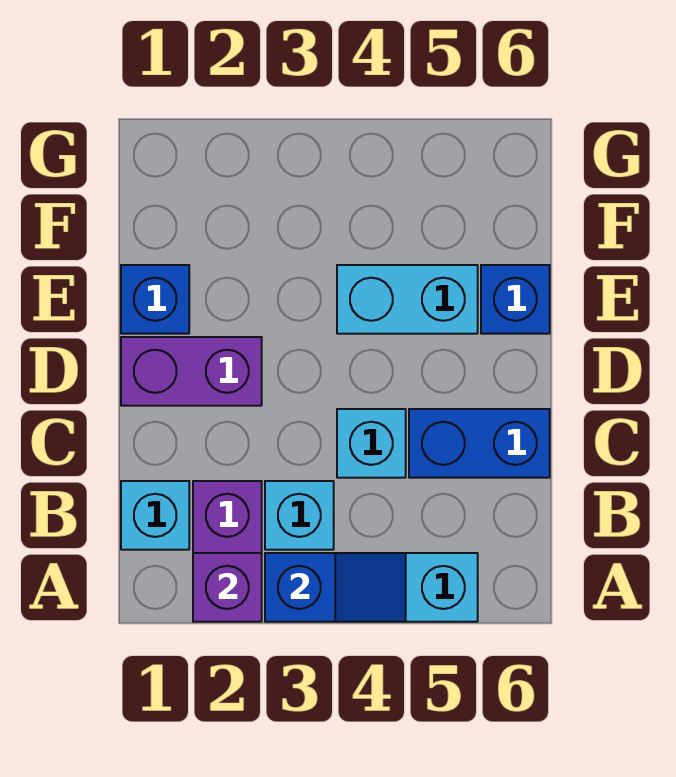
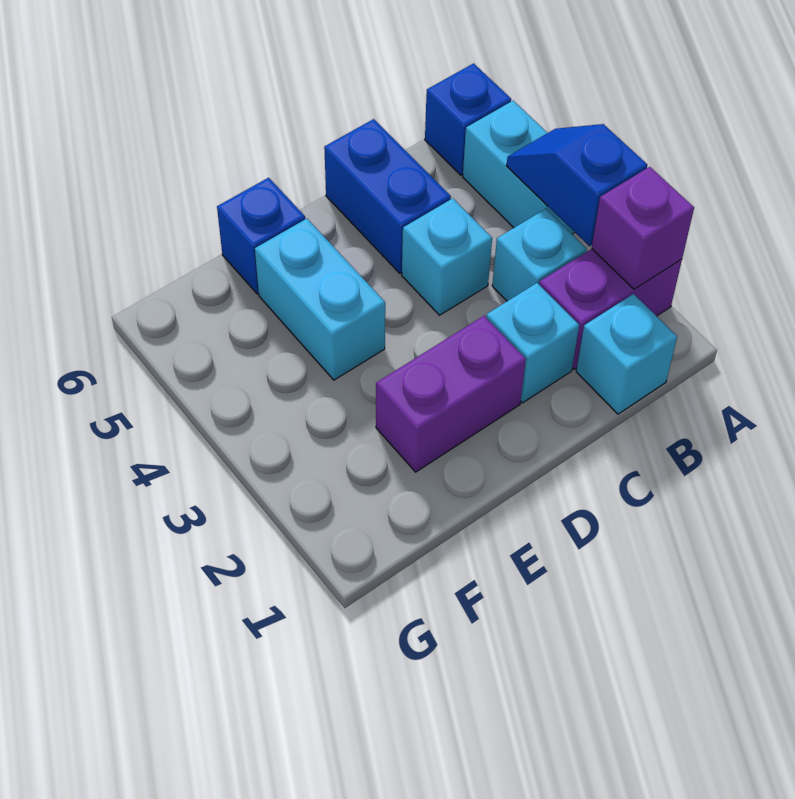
none -> cyan brick C2 level 1
purple brick D1:D2 level 1 -> purple brick D2:E2 level 1
blue brick E1 level 1 -> blue brick A6 level 1

